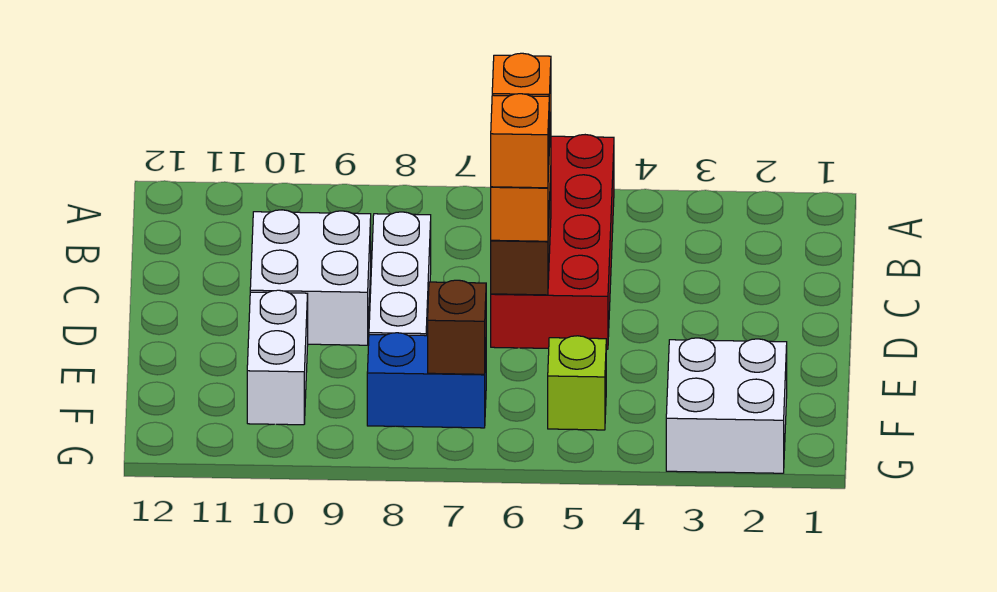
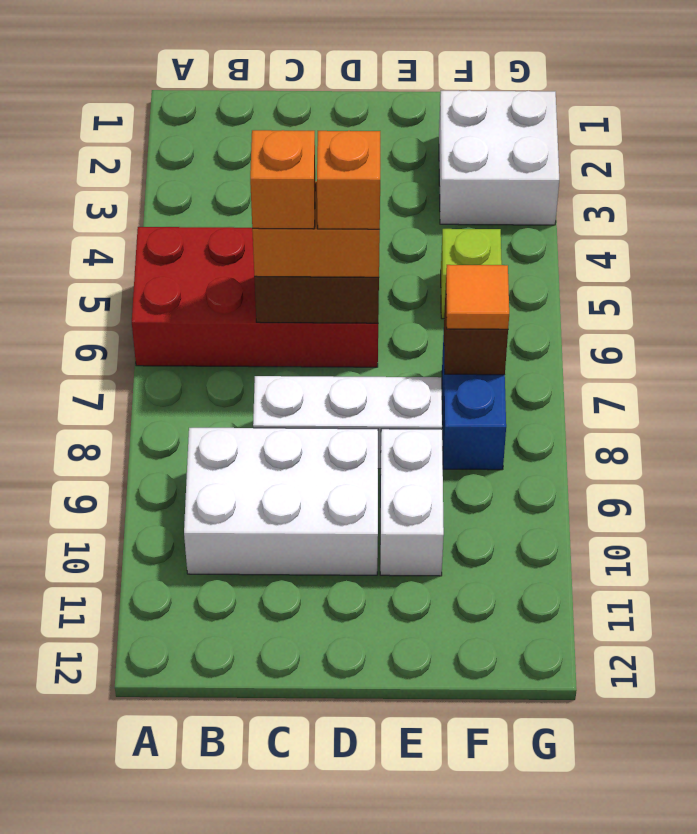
white brick C9:D10 level 1 -> white brick B9:D10 level 1
white brick E10:F10 level 1 -> white brick E9:E10 level 1
none -> orange tile F7 level 3

